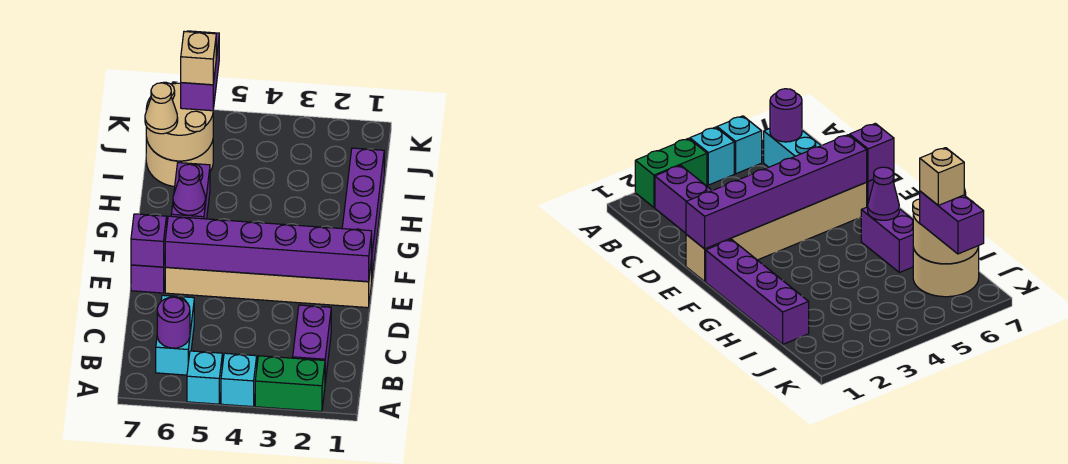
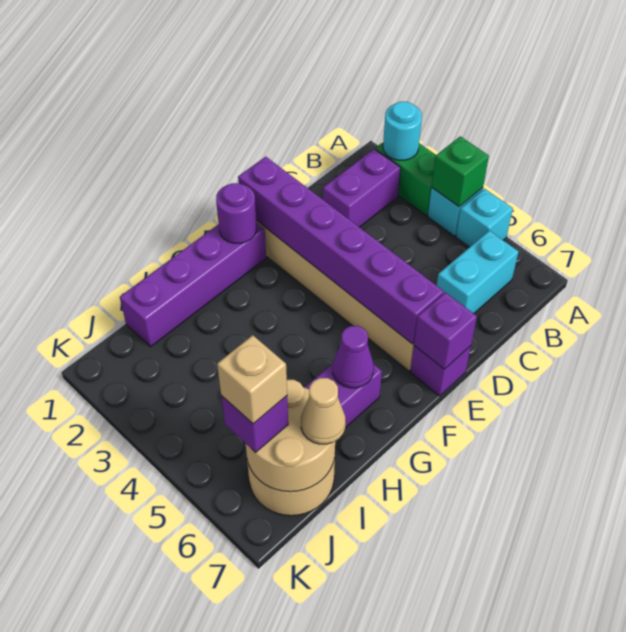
none -> cyan round brick A2 level 2
none -> green brick A4 level 2
purple round brick B6 level 2 -> purple round brick F1 level 2
purple brick J6:K6 level 3 -> purple brick J6 level 3

